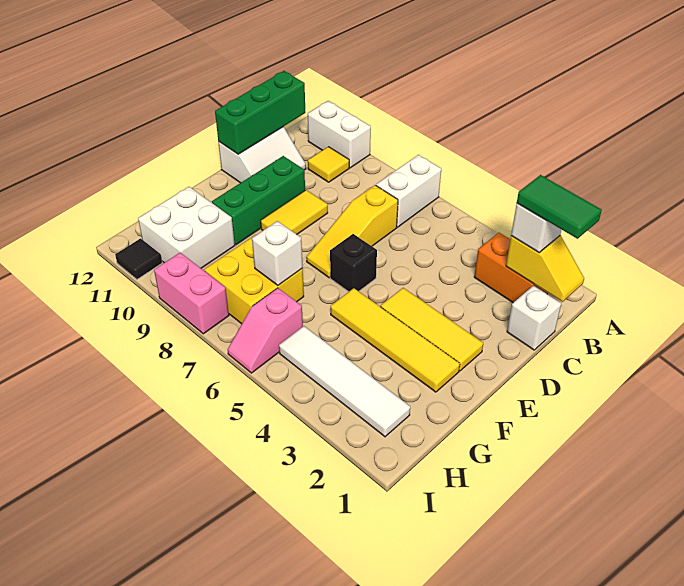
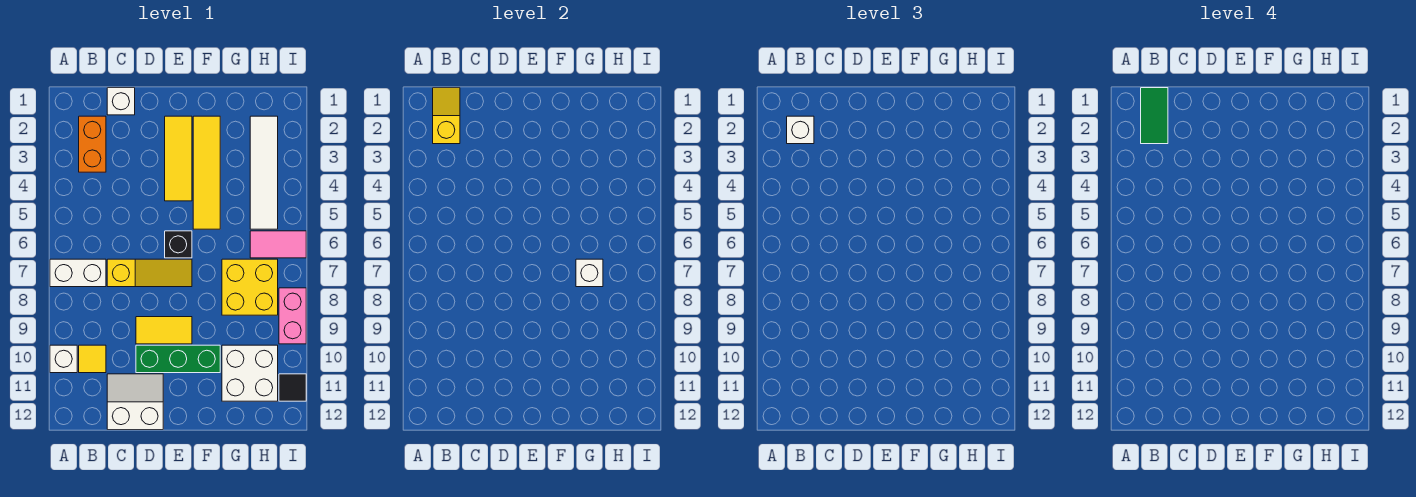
white brick A10:A11 level 1 -> white brick A10 level 1
green brick B12:D12 level 2 -> none
pink slope H6:I6 level 1 top H -> pink tile H6:I6 level 1

